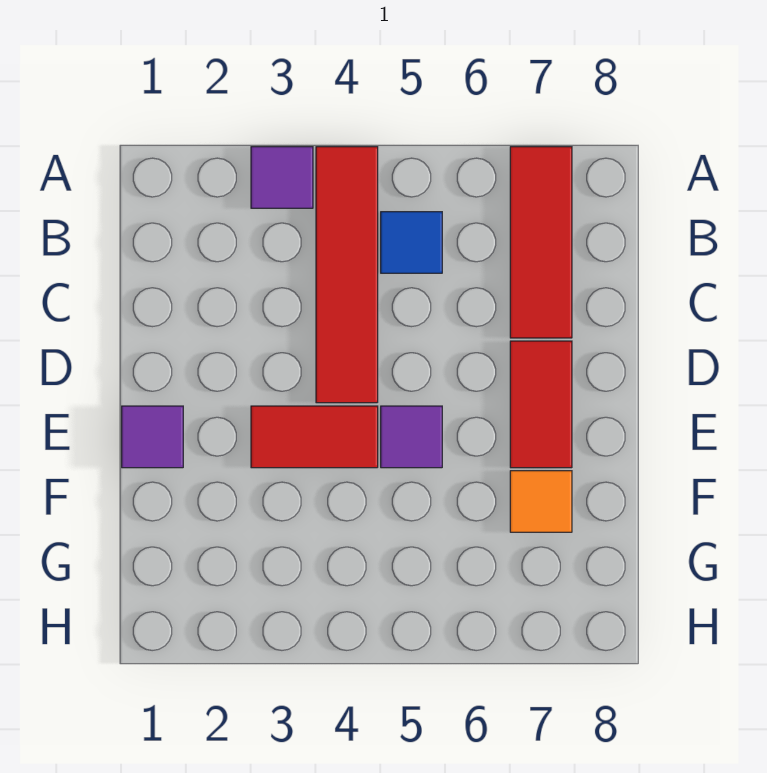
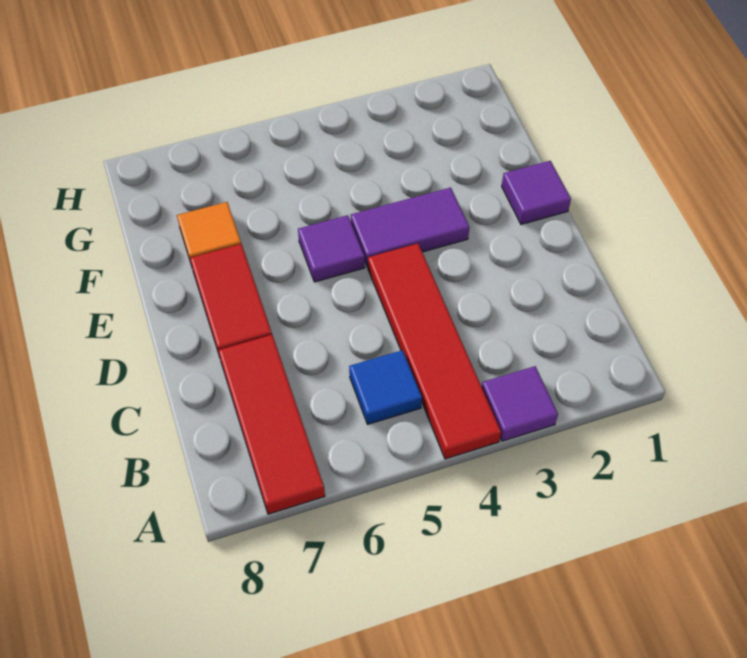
red tile E3:E4 level 1 -> purple tile E3:E4 level 1

